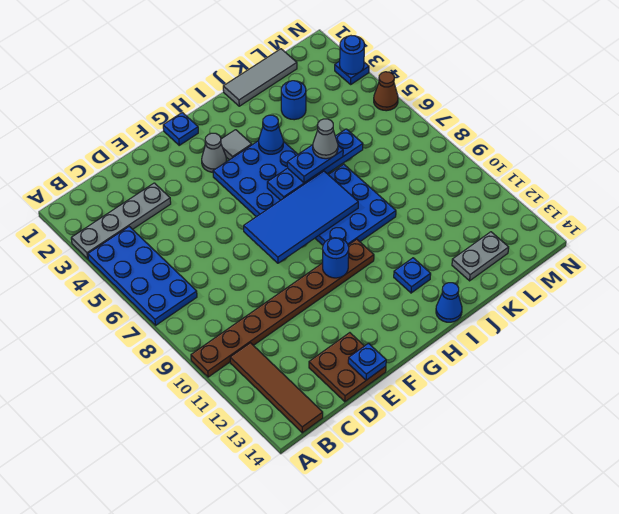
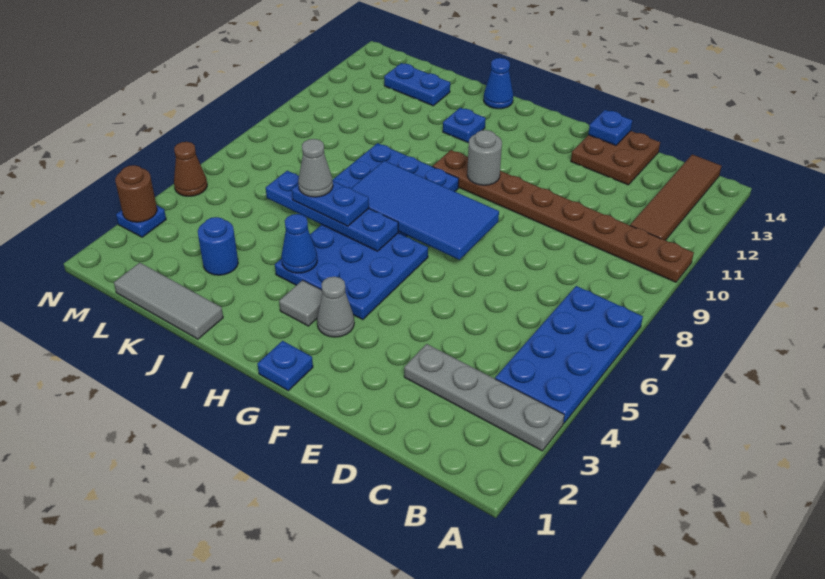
blue round brick G10 level 2 -> grey round brick G10 level 2
grey plate K13:L13 level 1 -> blue plate K13:L13 level 1
blue round brick N3 level 2 -> brown round brick N3 level 2

